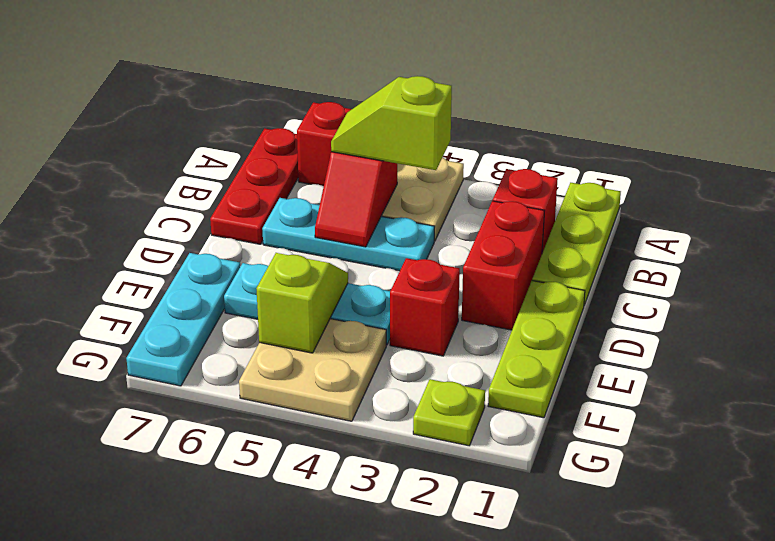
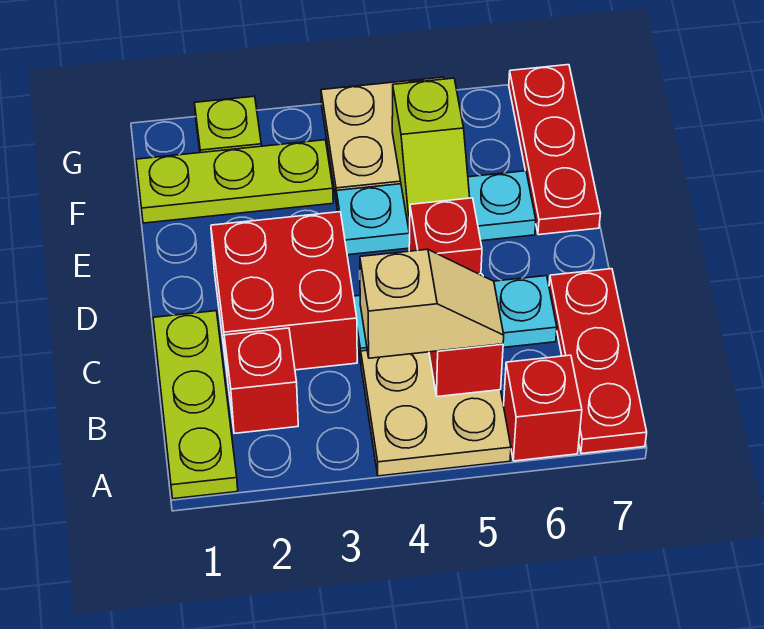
lime slope B4:B5 level 3 top 4 -> tan slope B4:B5 level 3 top 4
red brick C2:D2 level 1 -> red brick C2:D3 level 1
lime plate D1:F1 level 1 -> lime plate F1:F3 level 1
red brick E3 level 1 -> red brick D5 level 1
cyan plate E7:G7 level 1 -> red plate E7:G7 level 1

